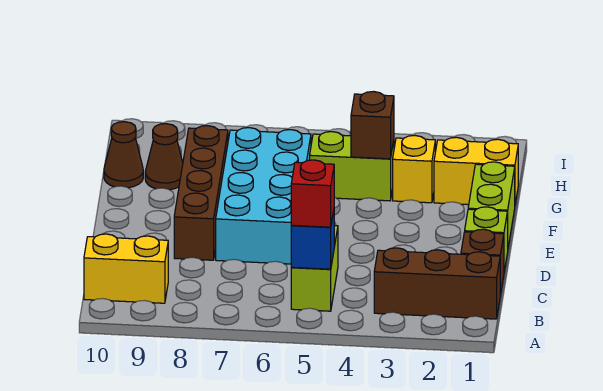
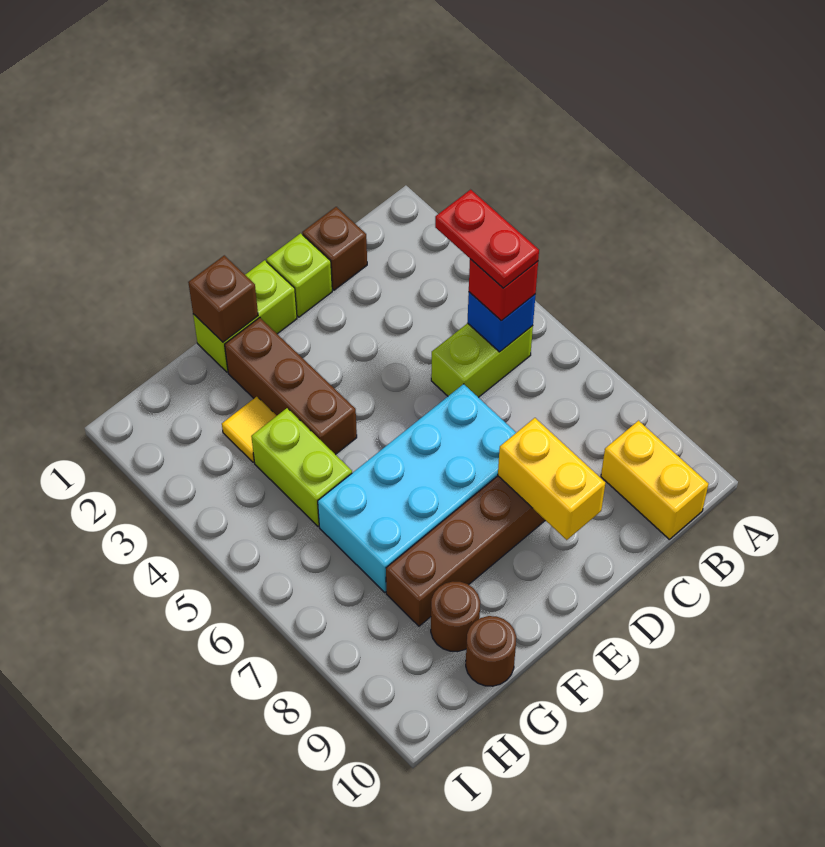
brown brick B1:B3 level 1 -> brown brick F2:F4 level 1
none -> red plate B4:B5 level 4
yellow brick G1:G2 level 1 -> yellow brick D8:D9 level 2
yellow brick G3 level 1 -> yellow tile G3 level 1
brown brick G4 level 2 -> brown brick F1 level 2
brown cone G9 level 1 -> brown round brick G9 level 1
brown cone G10 level 1 -> brown round brick G10 level 1

